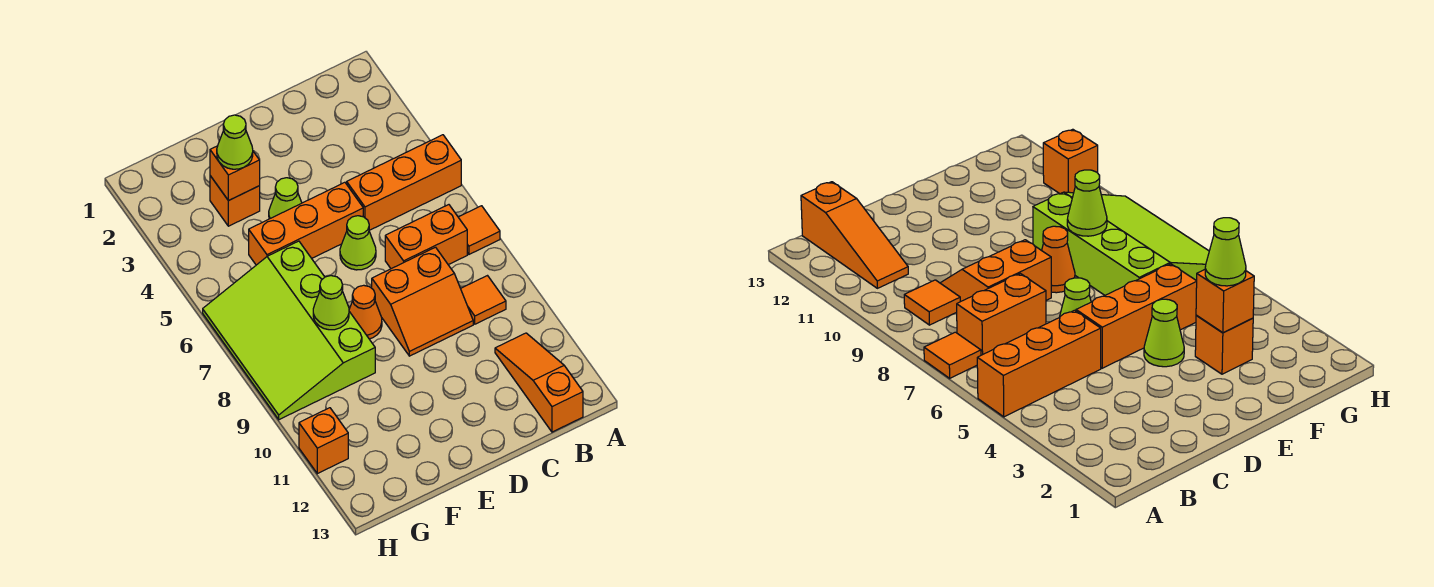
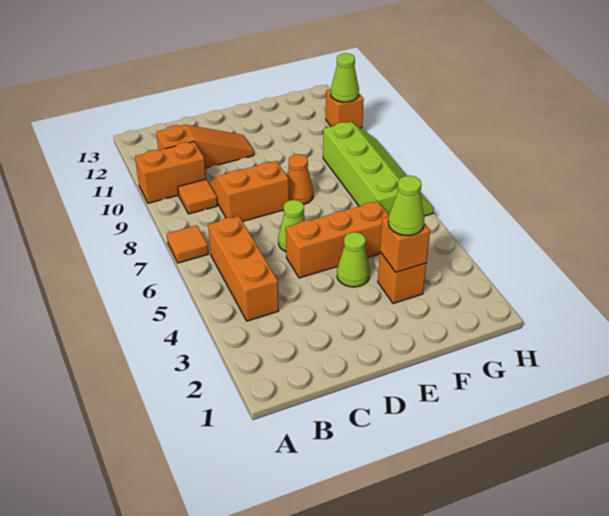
orange brick A5:C5 level 1 -> orange brick B4:B6 level 1
orange brick B7:C7 level 1 -> orange brick A10:B10 level 1
orange slope B11:B13 level 1 top 13 -> orange slope B11:D11 level 1 top B
lime slope F6:H9 level 1 top F -> lime slope G6:H9 level 1 top G
lime cone F8 level 2 -> lime cone H11 level 2

